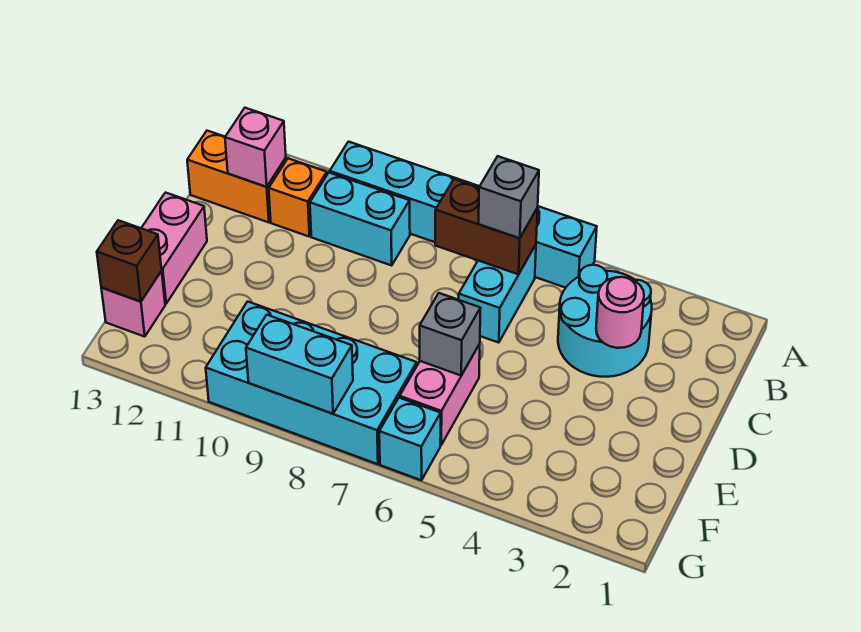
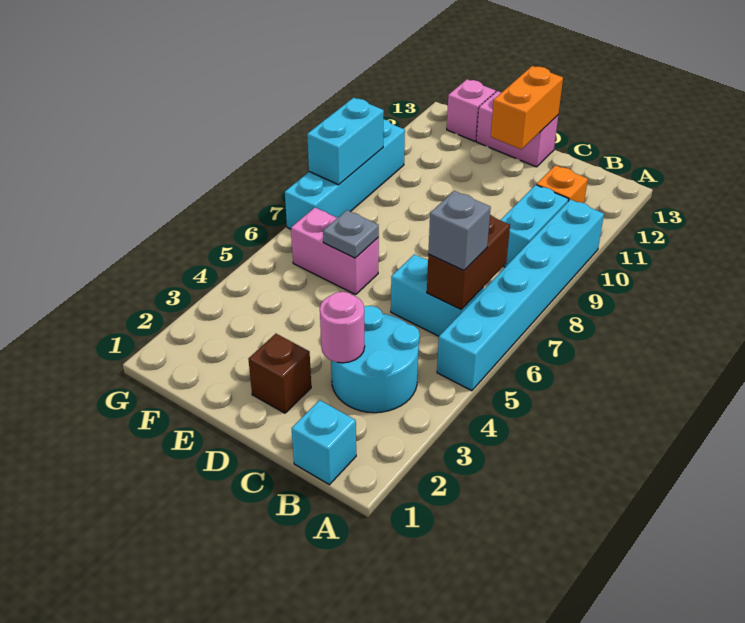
orange brick B12:B13 level 1 -> orange brick D12:D13 level 2
pink brick B12 level 2 -> none
grey brick E6 level 2 -> grey plate E6 level 2
cyan brick F7:G10 level 1 -> cyan brick G7:G10 level 1
brown brick F13 level 2 -> brown brick D2 level 1
cyan brick G6 level 1 -> cyan brick B1 level 1

